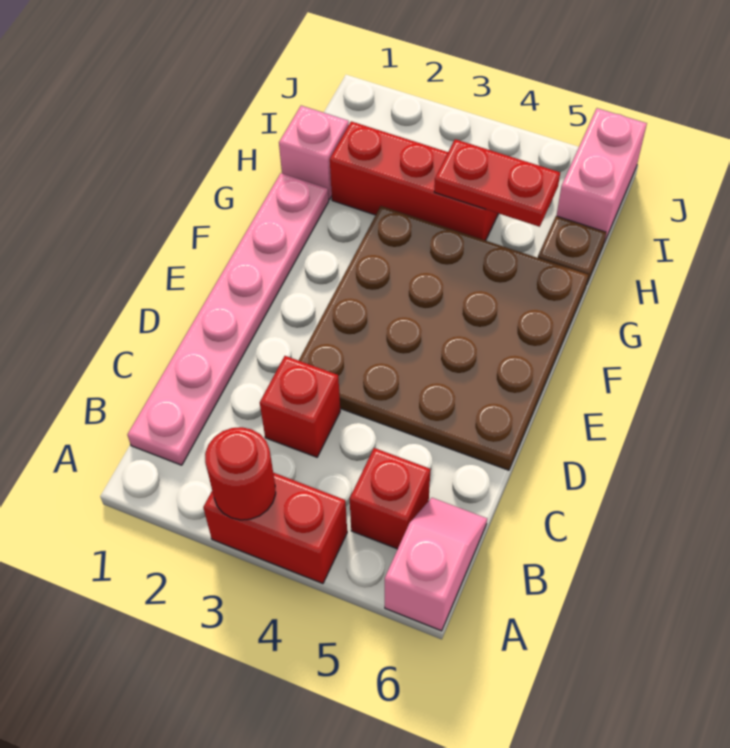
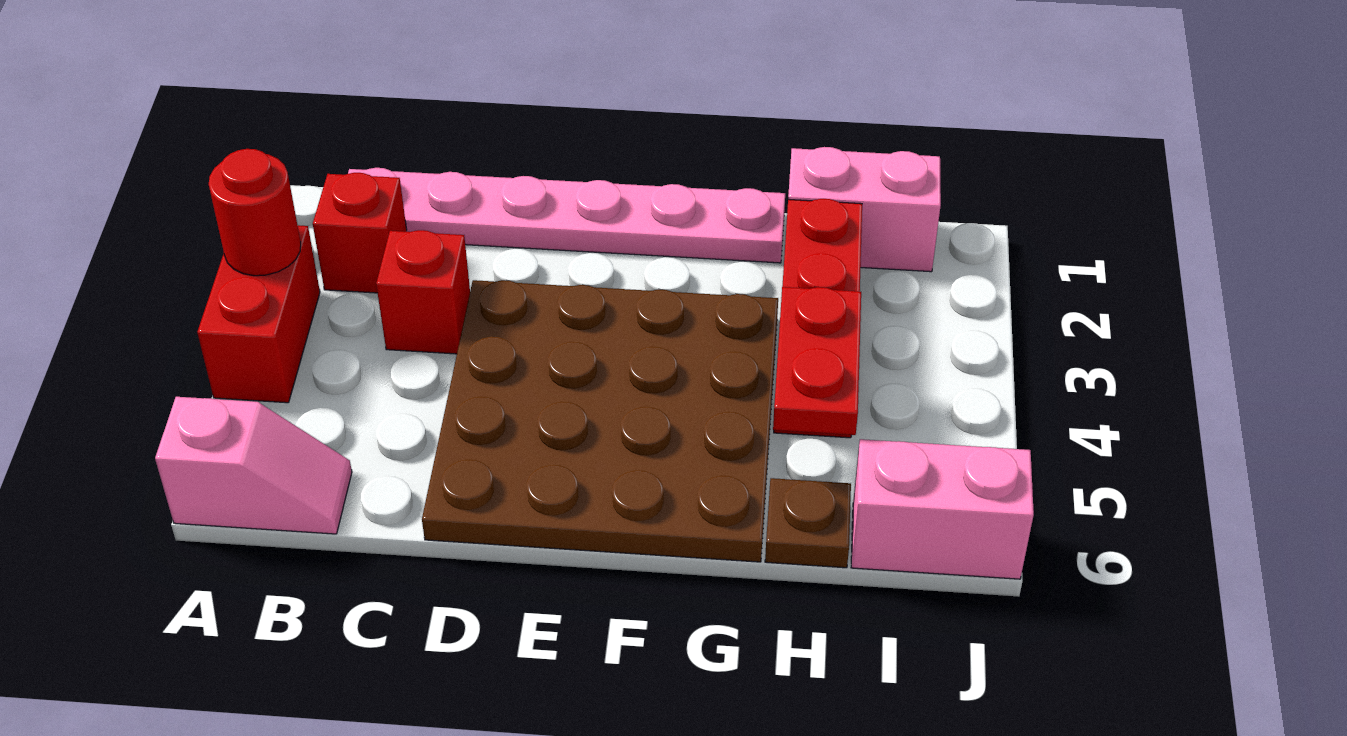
red brick B5 level 1 -> red brick B2 level 1
pink brick H1 level 1 -> pink brick H1:I1 level 1

